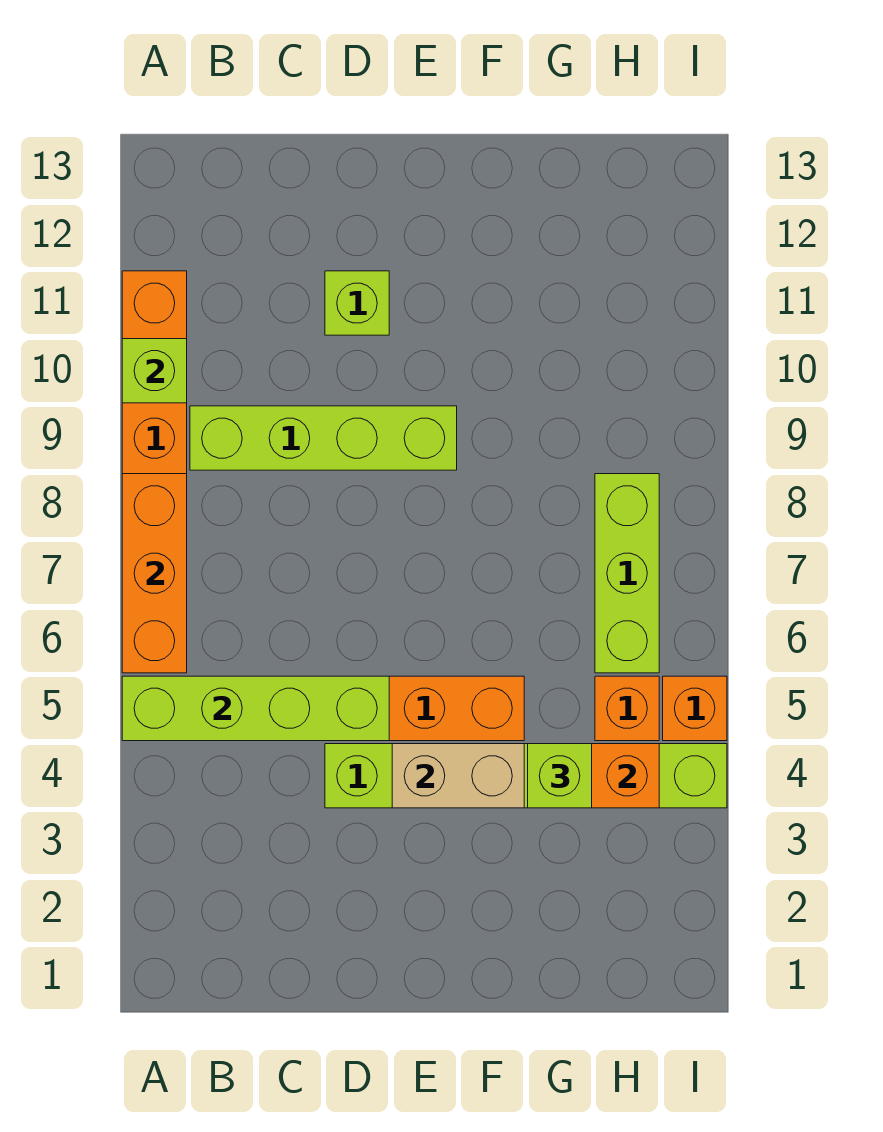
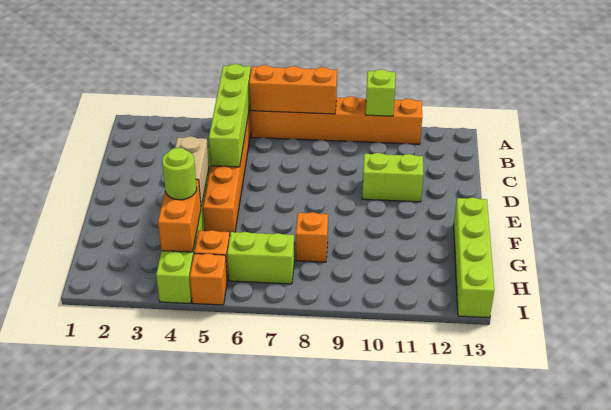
lime brick B9:E9 level 1 -> lime brick F13:I13 level 1
lime brick D11 level 1 -> lime brick D10:D11 level 1
lime brick G4 level 3 -> lime round brick G4 level 3
none -> orange brick G8 level 1
lime brick H6:H8 level 1 -> lime brick H6:H7 level 1

